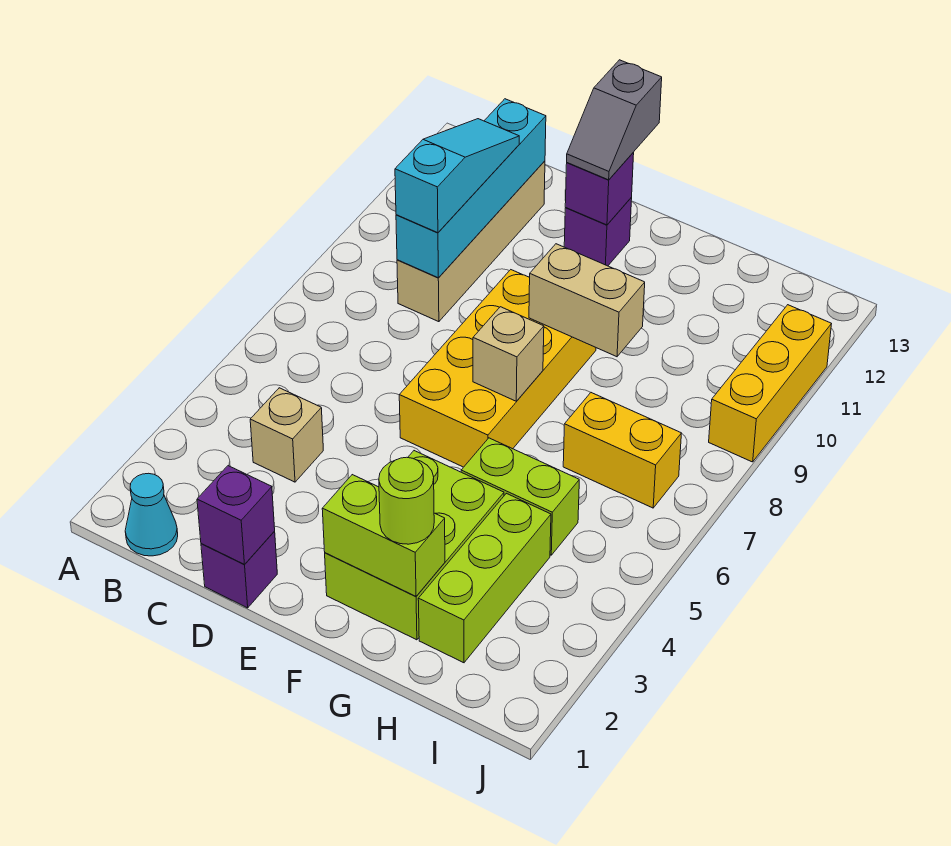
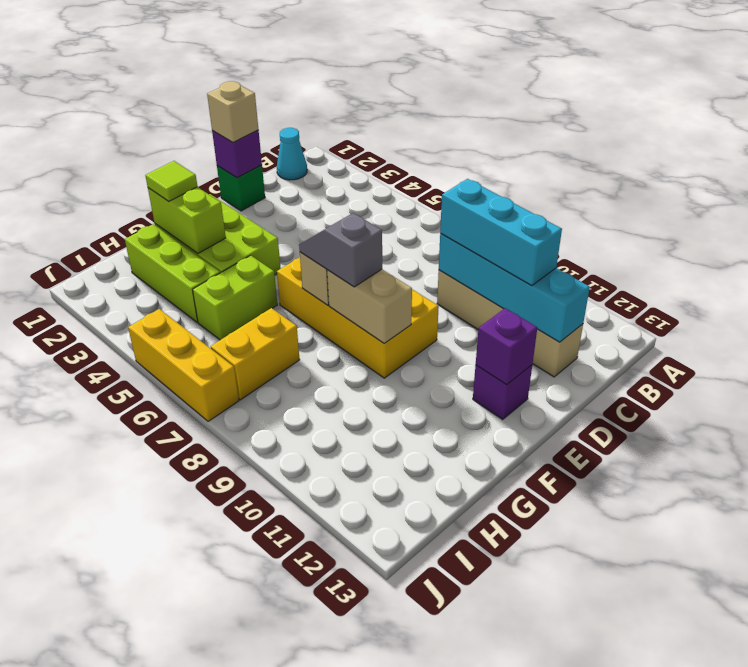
tan brick C4 level 1 -> tan brick D1 level 3
cyan slope C9:C11 level 3 top 9 -> cyan brick C9:C11 level 3
purple brick D1 level 1 -> green brick D1 level 1
grey slope E12:E13 level 3 top 13 -> grey slope F7:F8 level 3 top 8
lime brick F2:G2 level 2 -> lime brick G2:G3 level 2
tan brick F9:G9 level 2 -> tan brick F8:F9 level 2
lime round brick G2 level 3 -> lime tile G2 level 3
yellow brick J9:J11 level 1 -> yellow brick J5:J7 level 1

